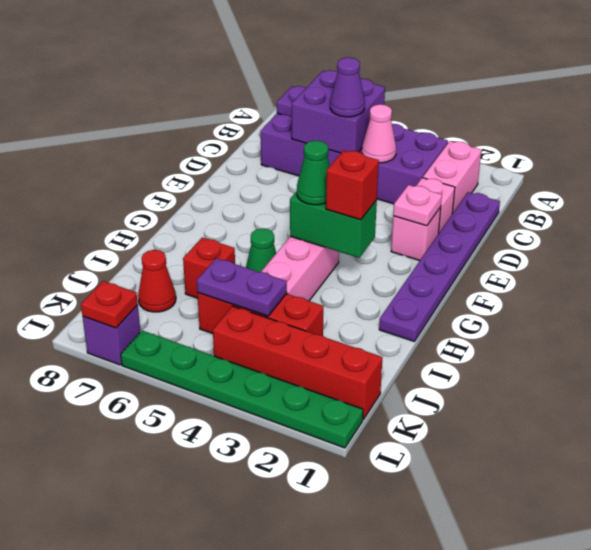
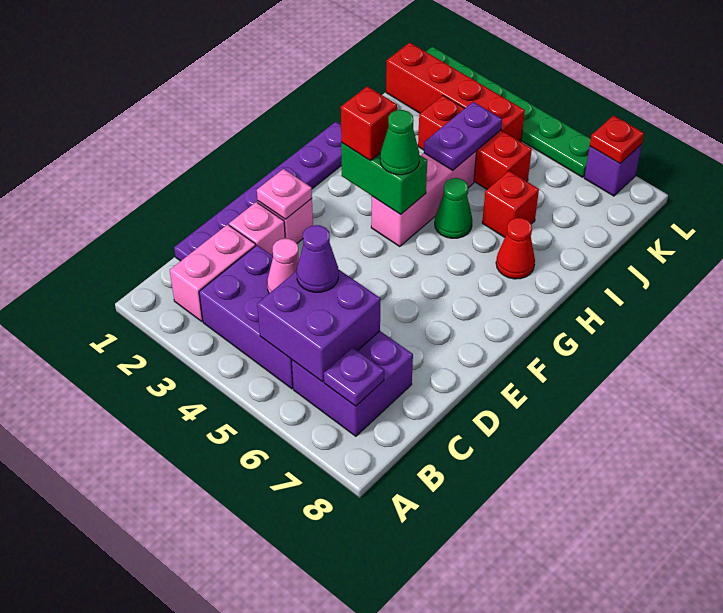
purple plate J4:J5 level 2 -> purple plate I4:J4 level 2
red cone J7 level 1 -> red cone H7 level 1

